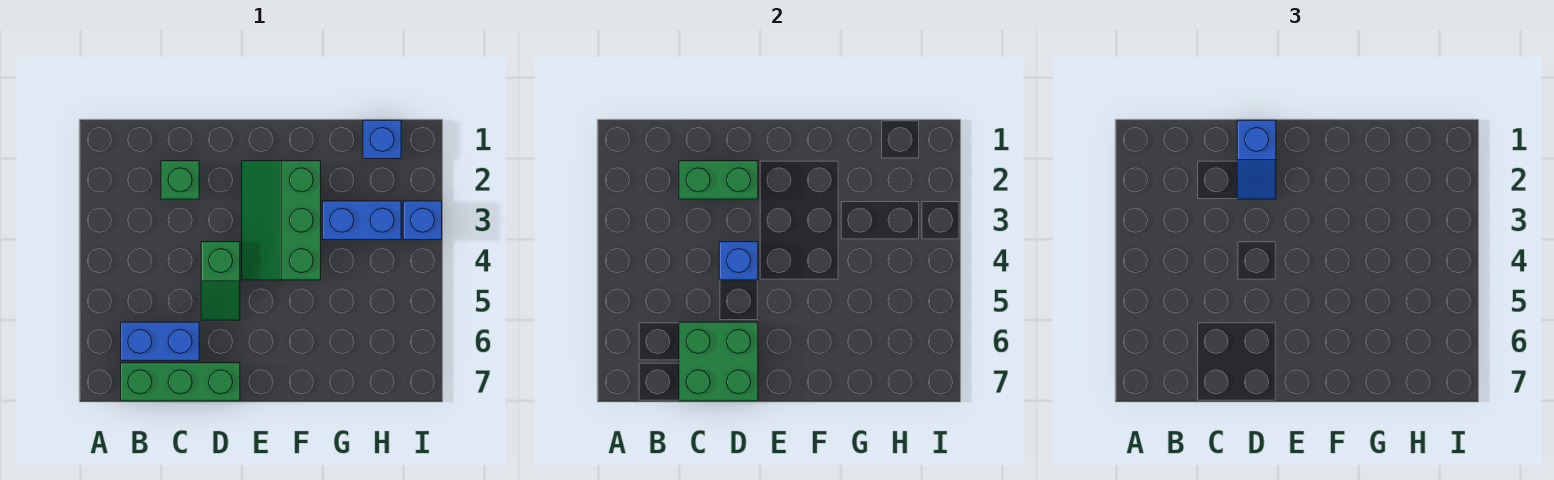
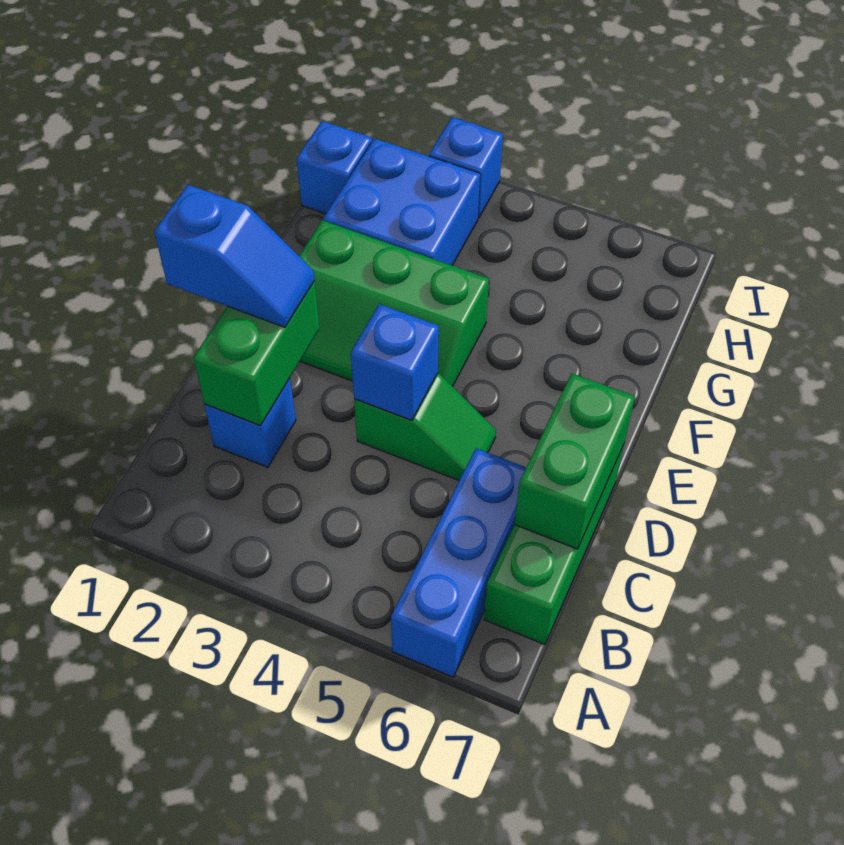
blue brick B6:C6 level 1 -> blue brick A6:C6 level 1
green brick C2 level 1 -> blue brick C2 level 1
green brick C6:D7 level 2 -> green brick C7:D7 level 2
blue brick G3:H3 level 1 -> blue brick G2:H3 level 1

